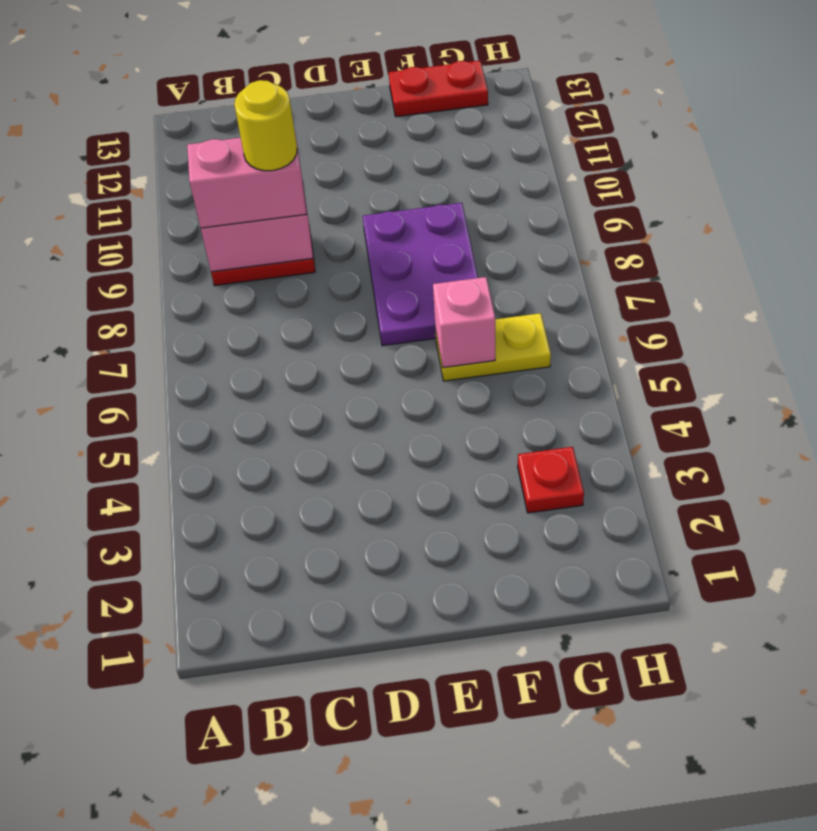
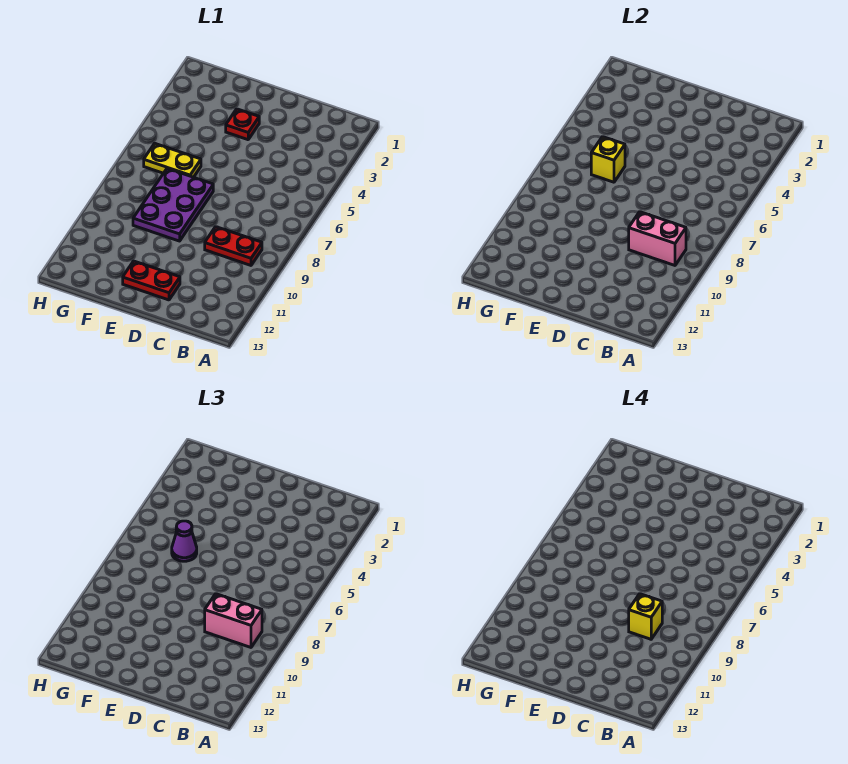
yellow round brick C9 level 4 -> yellow brick C9 level 4
pink brick F6 level 2 -> yellow brick F6 level 2
none -> purple cone F6 level 3
red plate F13:G13 level 1 -> red plate D12:E12 level 1
red plate G3 level 1 -> red plate E3 level 1

